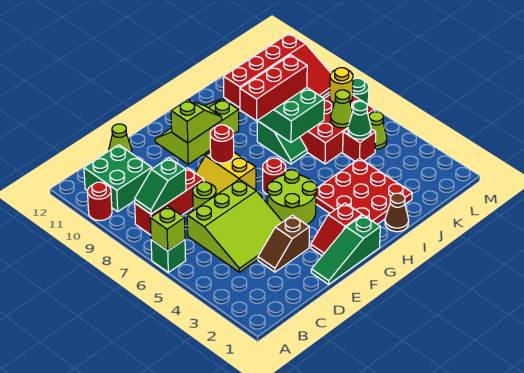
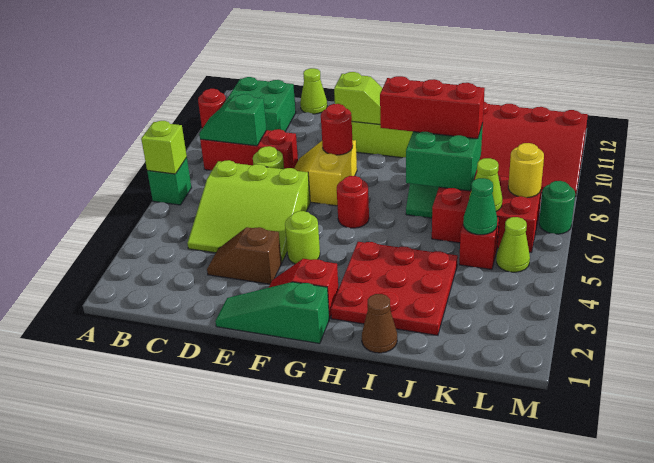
lime round brick F4:G5 level 1 -> lime round brick F4 level 1

